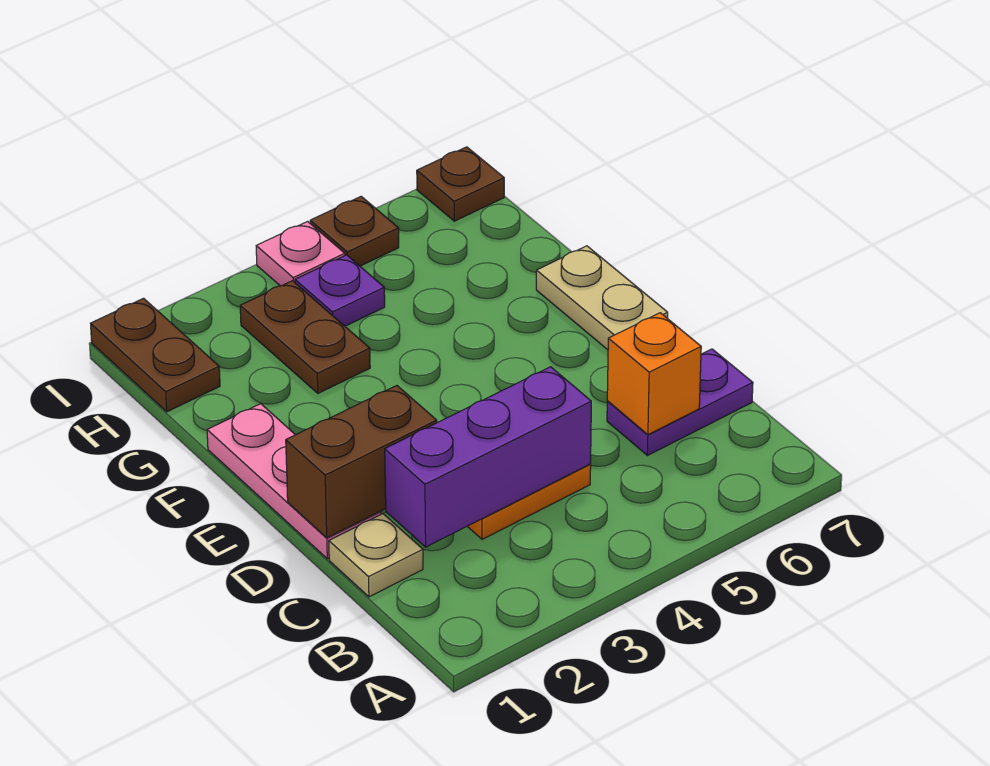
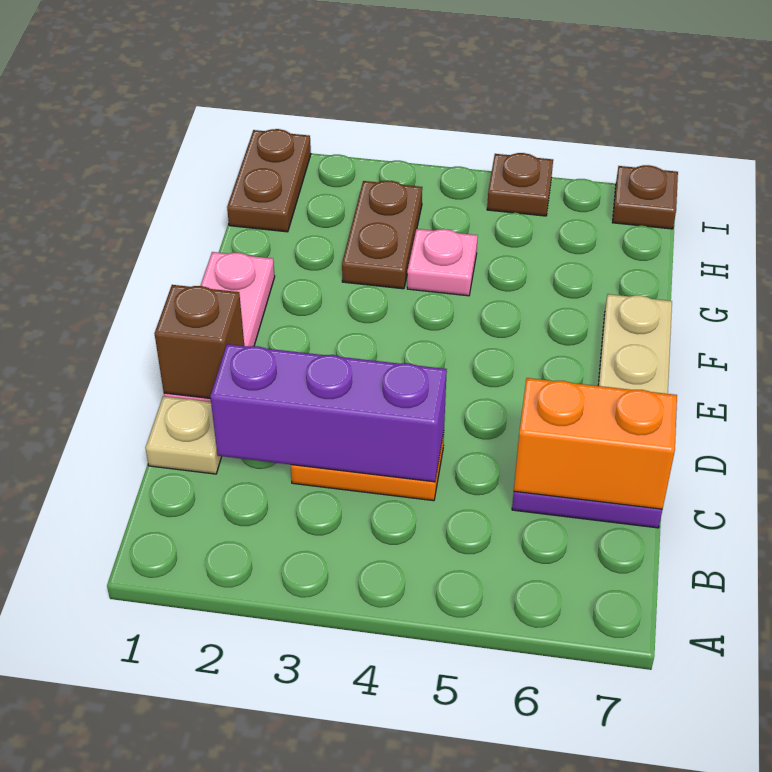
orange brick C6 level 2 -> orange brick C6:C7 level 2
brown brick D1:D2 level 2 -> brown brick D1 level 2
purple plate H4 level 1 -> none
pink plate I4 level 1 -> pink plate G4 level 1

